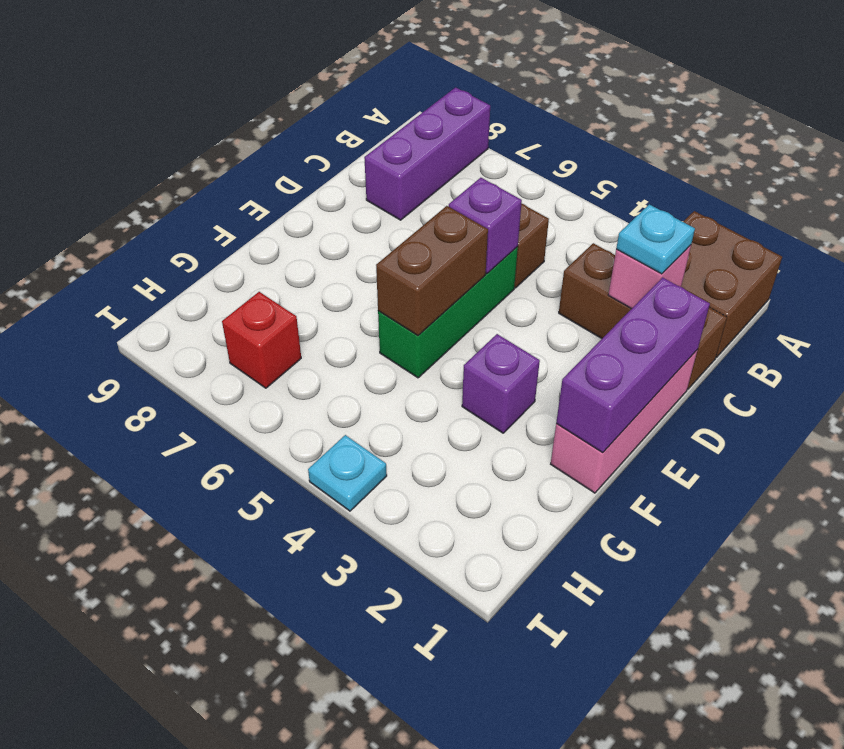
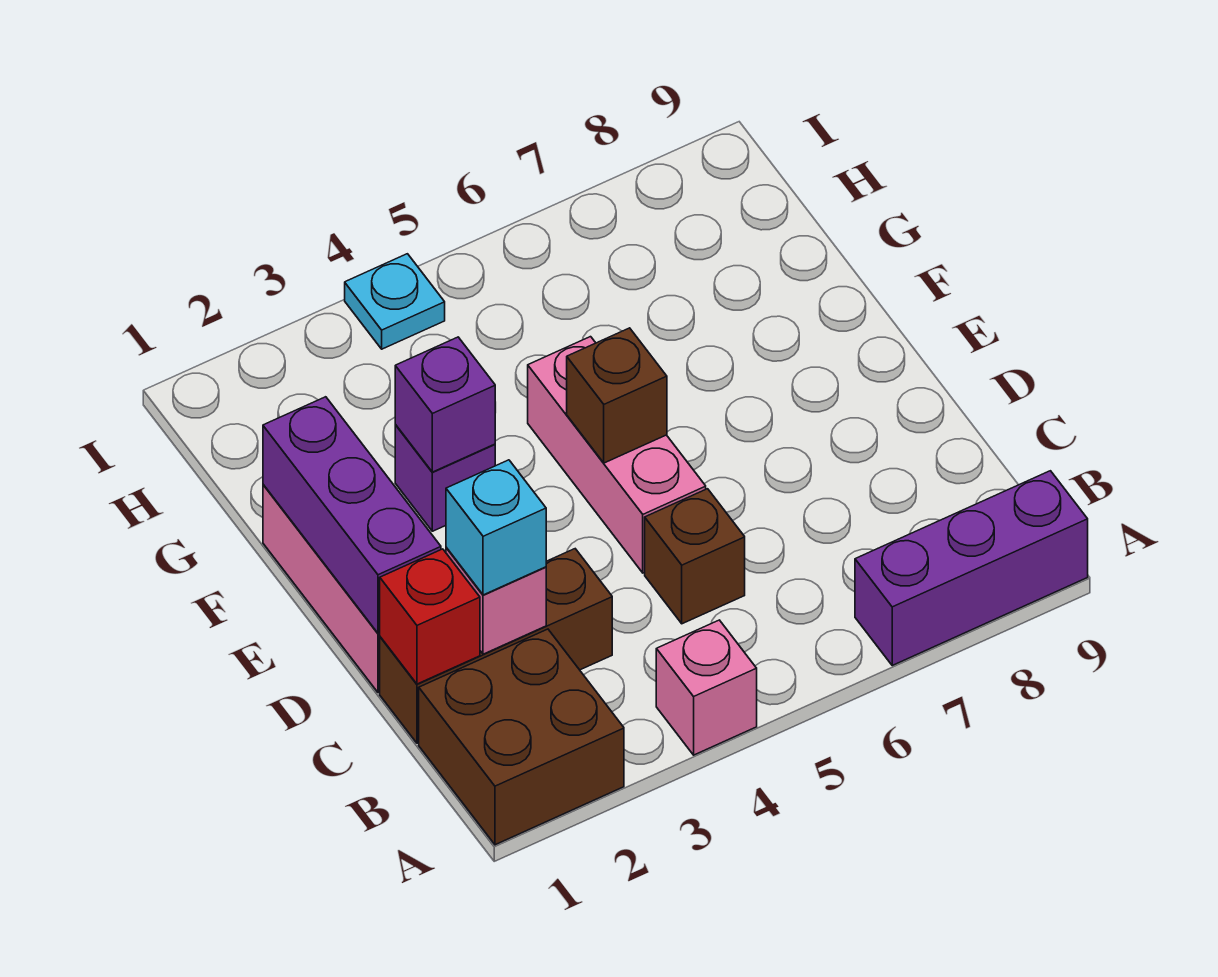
none -> pink brick A4 level 1
purple brick A8:C8 level 1 -> purple brick A7:A9 level 1
cyan plate C2 level 3 -> cyan brick C2 level 3
green brick D5:F5 level 1 -> pink brick D5:F5 level 1
purple brick D5 level 2 -> purple brick F3 level 2
brown brick E5:F5 level 2 -> brown brick E5 level 2
red brick H7 level 1 -> red brick C1 level 2

